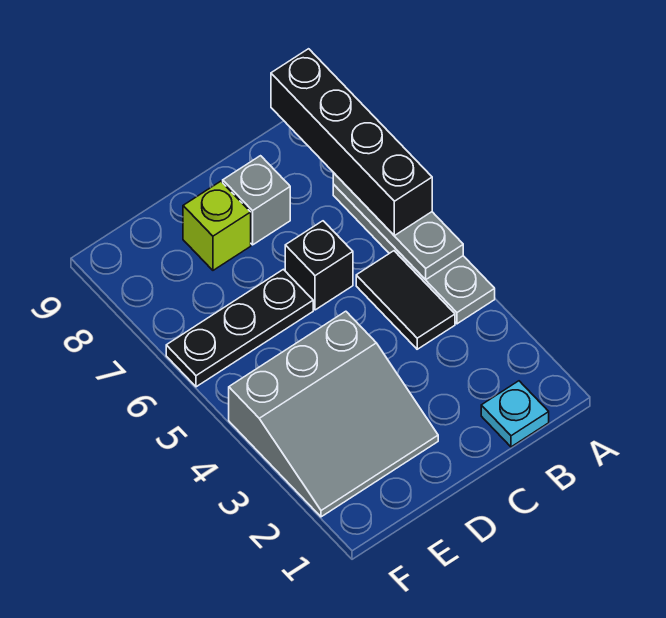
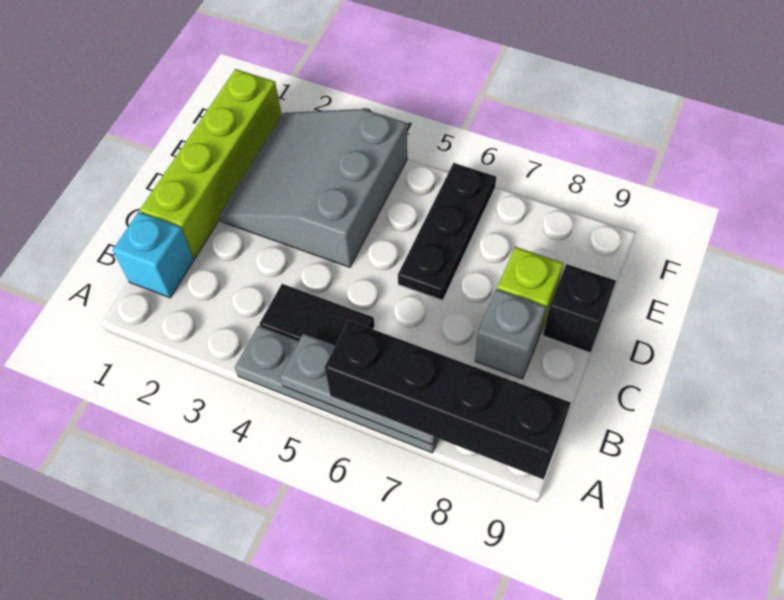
cyan plate B1 level 1 -> cyan brick B1 level 1
none -> lime brick C1:F1 level 1
black brick C6 level 1 -> black brick D9 level 1

